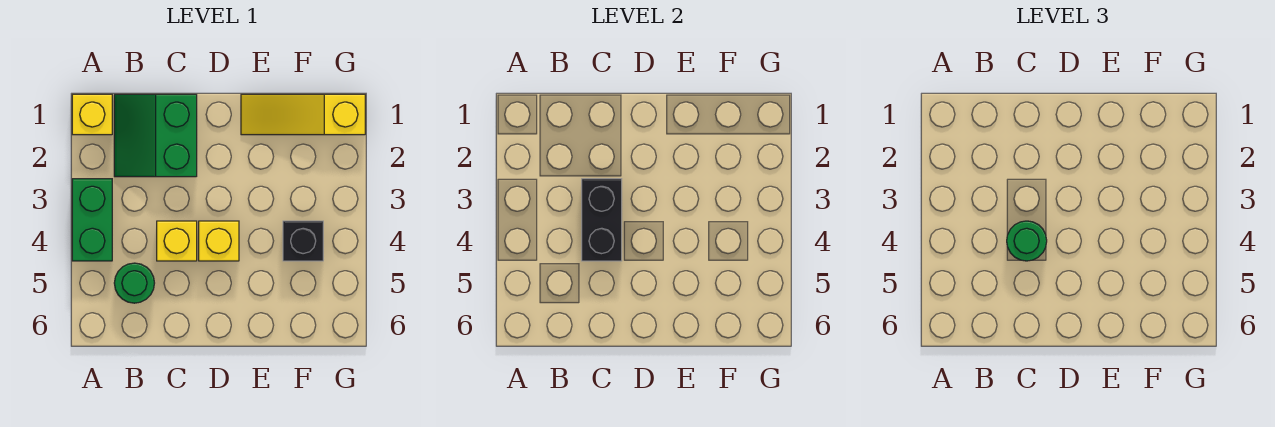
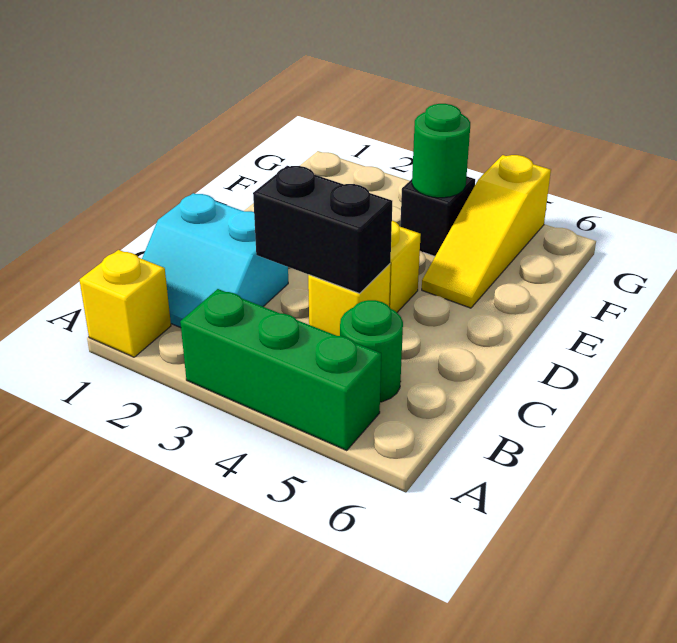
green brick A3:A4 level 1 -> green brick A3:A5 level 1
green slope B1:C2 level 1 top C -> cyan slope B1:C2 level 1 top C
green round brick C4 level 3 -> green round brick F4 level 2
yellow slope E1:G1 level 1 top G -> yellow slope E5:G5 level 1 top G

